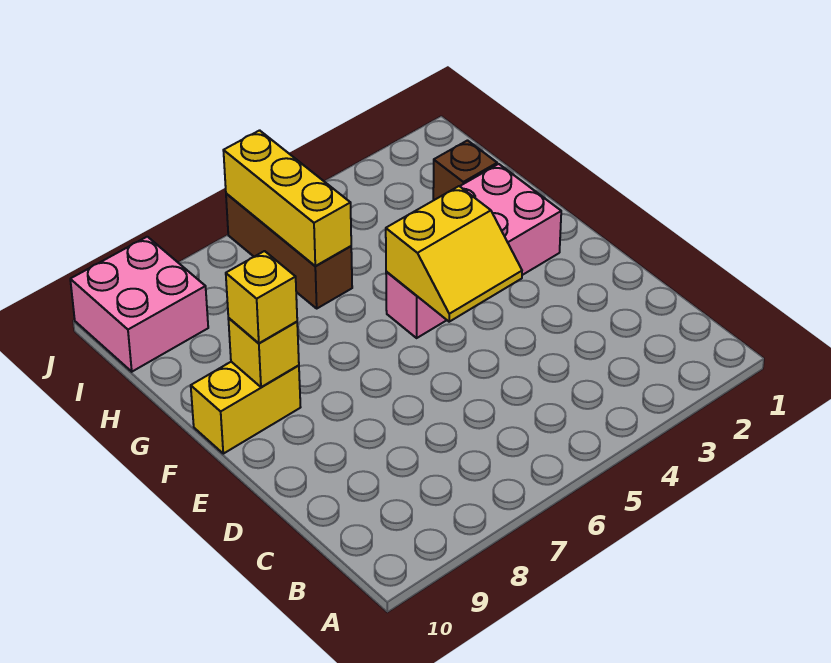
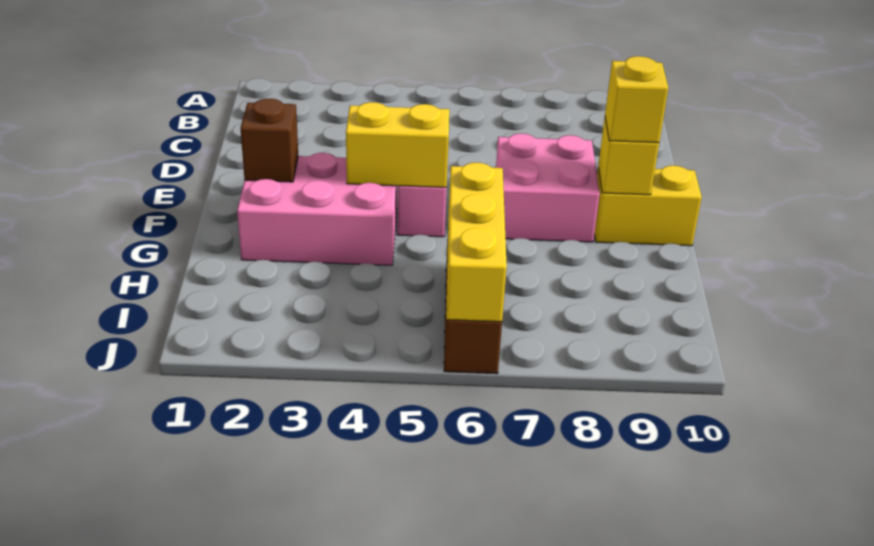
brown brick H2 level 1 -> brown brick F2 level 2
pink brick I9:J10 level 1 -> pink brick E7:F8 level 1

